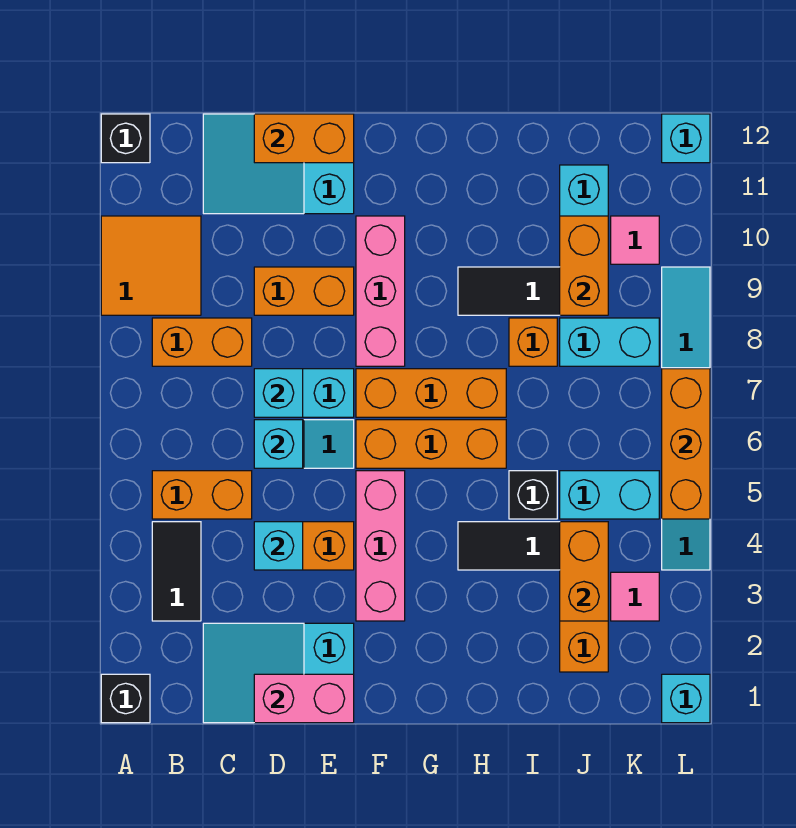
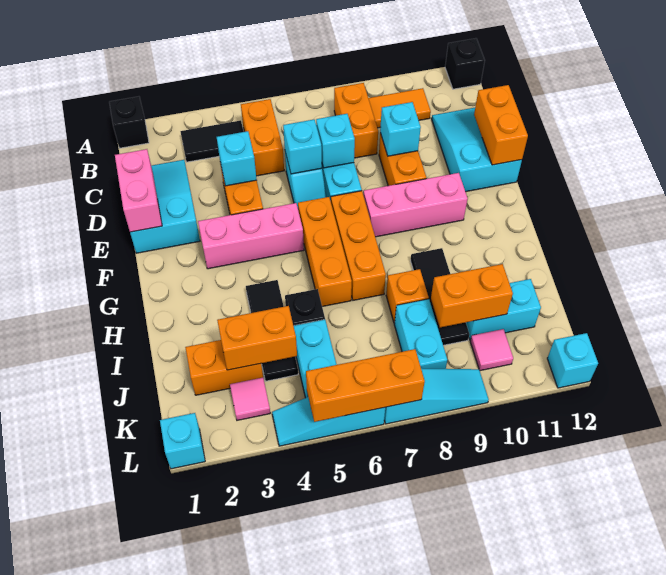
orange tile A9:B10 level 1 -> orange tile B9:B10 level 1
none -> cyan brick D9 level 2

